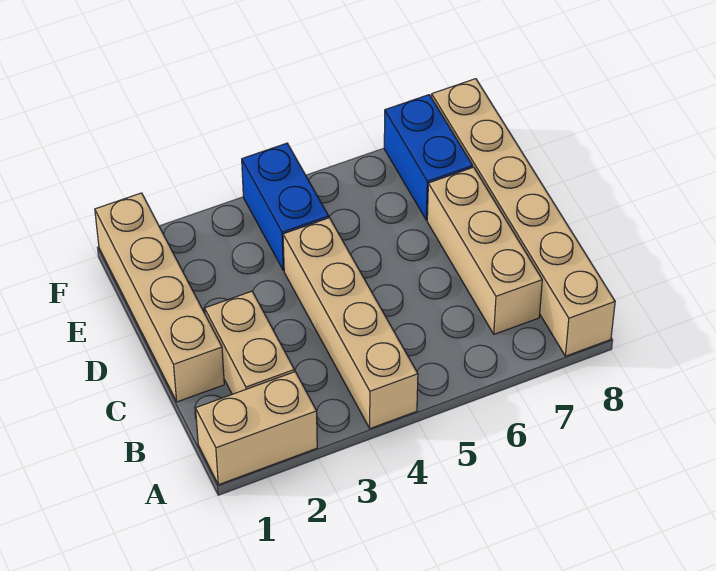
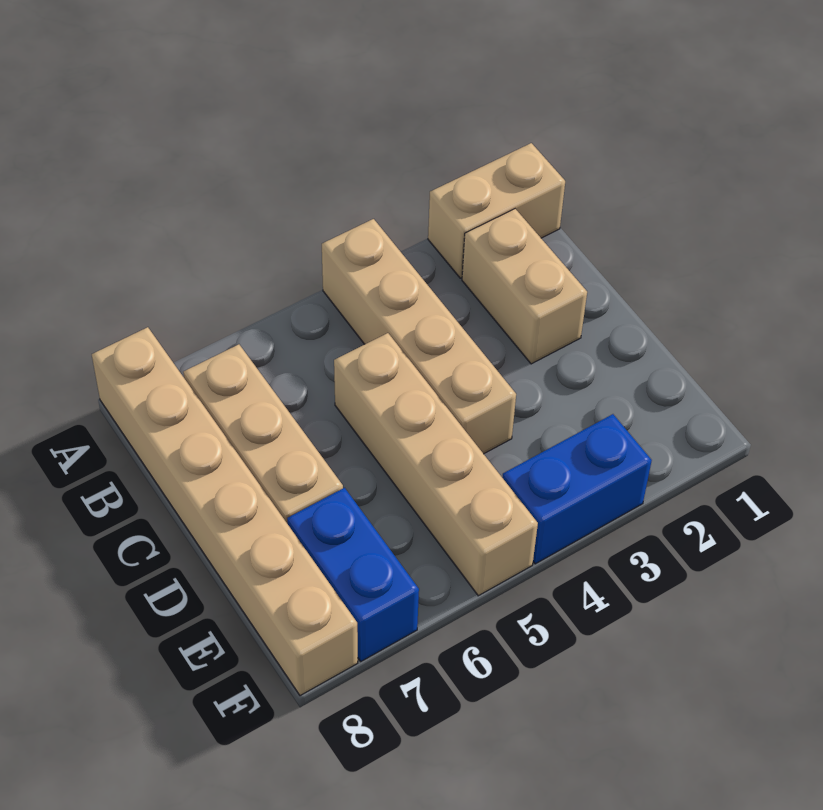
tan brick C1:F1 level 1 -> tan brick C5:F5 level 1
blue brick E4:F4 level 1 -> blue brick F3:F4 level 1

